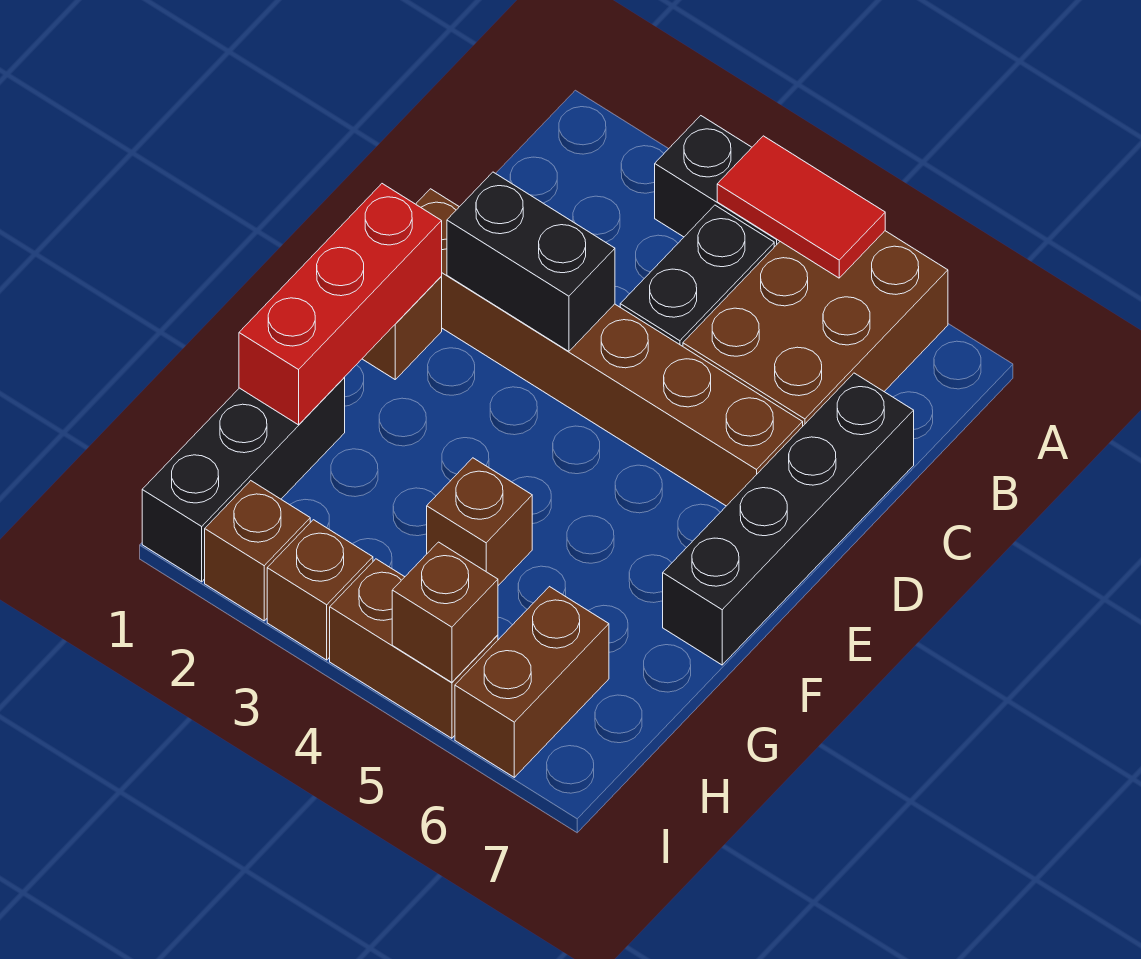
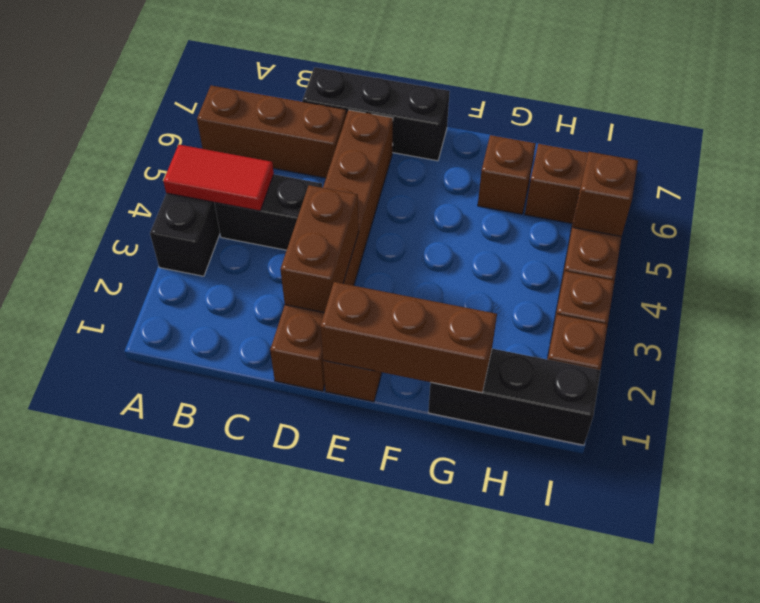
red tile A4:A5 level 2 -> red tile A4:B4 level 2
brown brick A5:C6 level 1 -> brown brick A6:C6 level 1
black brick C7:F7 level 1 -> black brick C7:E7 level 1
black brick D2:D3 level 2 -> brown brick D2:D3 level 2
red brick E1:G1 level 2 -> brown brick E1:G1 level 2
brown brick G4 level 1 -> brown brick G6 level 1

